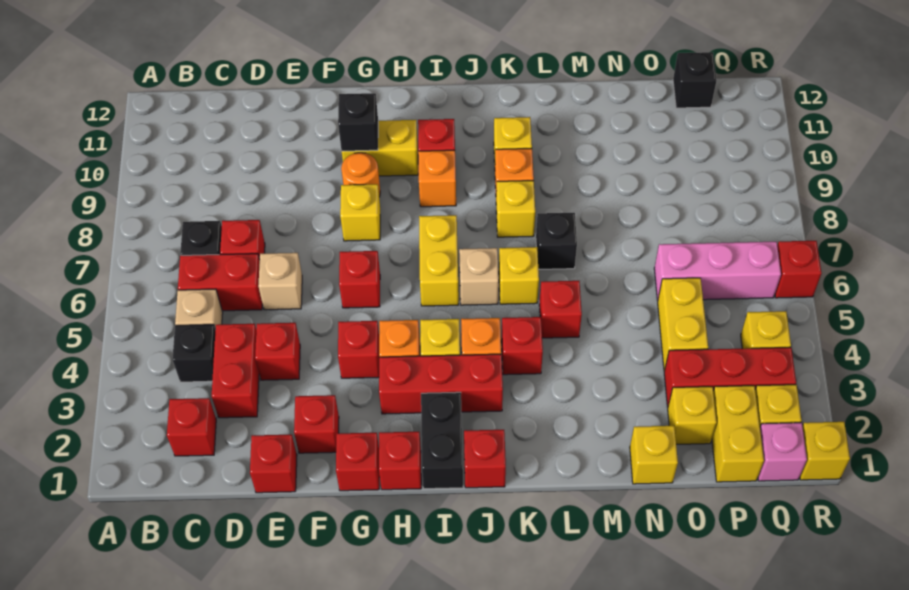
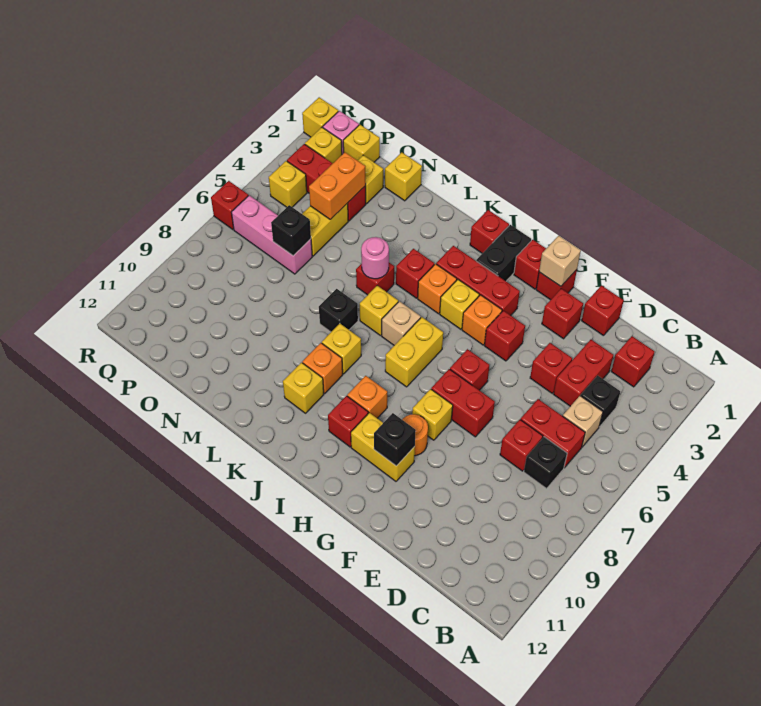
tan brick E6 level 1 -> tan brick G1 level 2
none -> red brick F7:G7 level 1
none -> pink round brick L5 level 2
none -> orange brick O3:O4 level 2
yellow brick P1:P2 level 1 -> yellow brick P1 level 1
black brick P12 level 1 -> black brick O6 level 2

